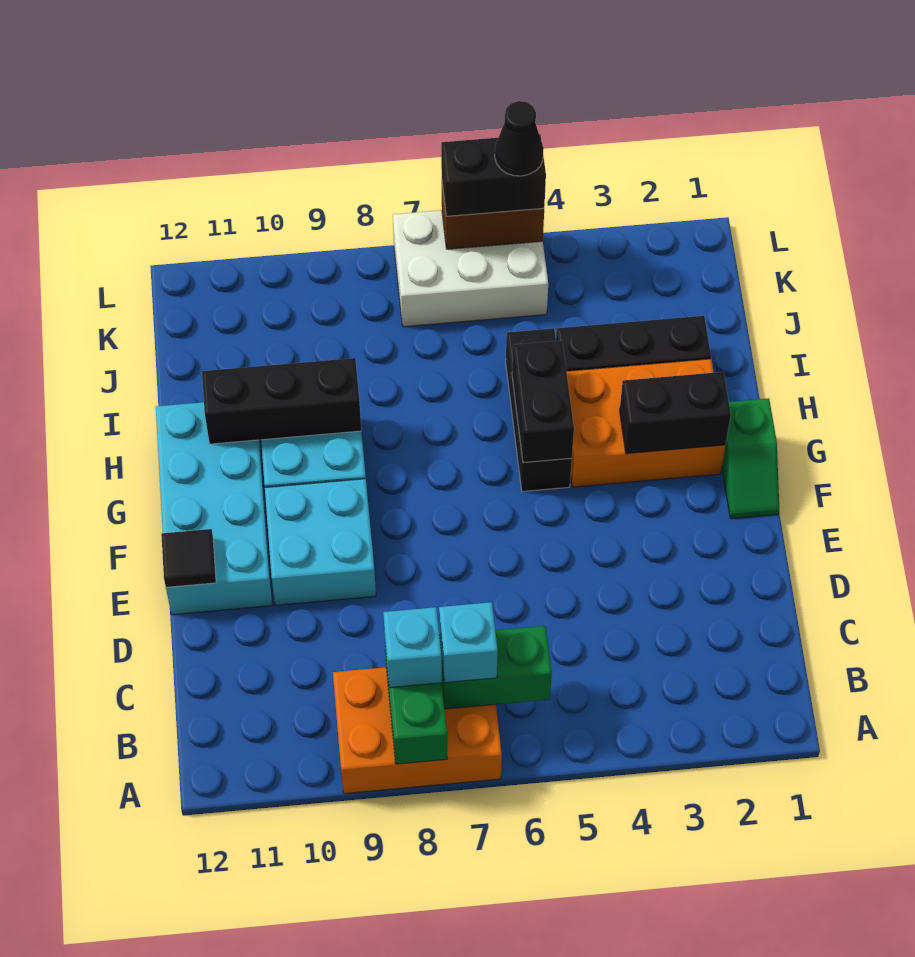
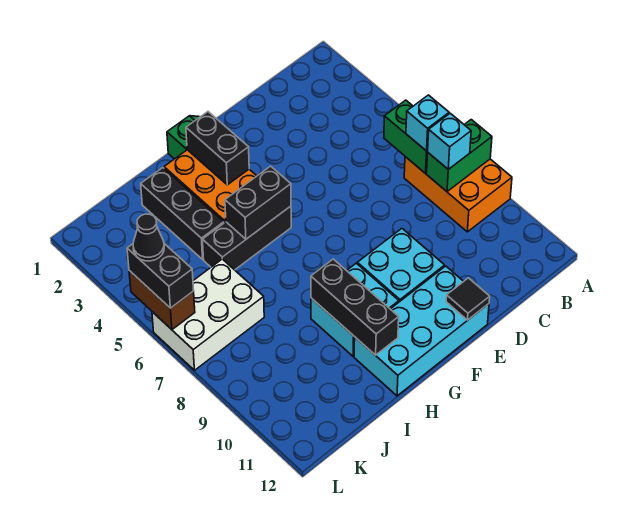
white brick K5:L7 level 1 -> white brick J6:L7 level 1

